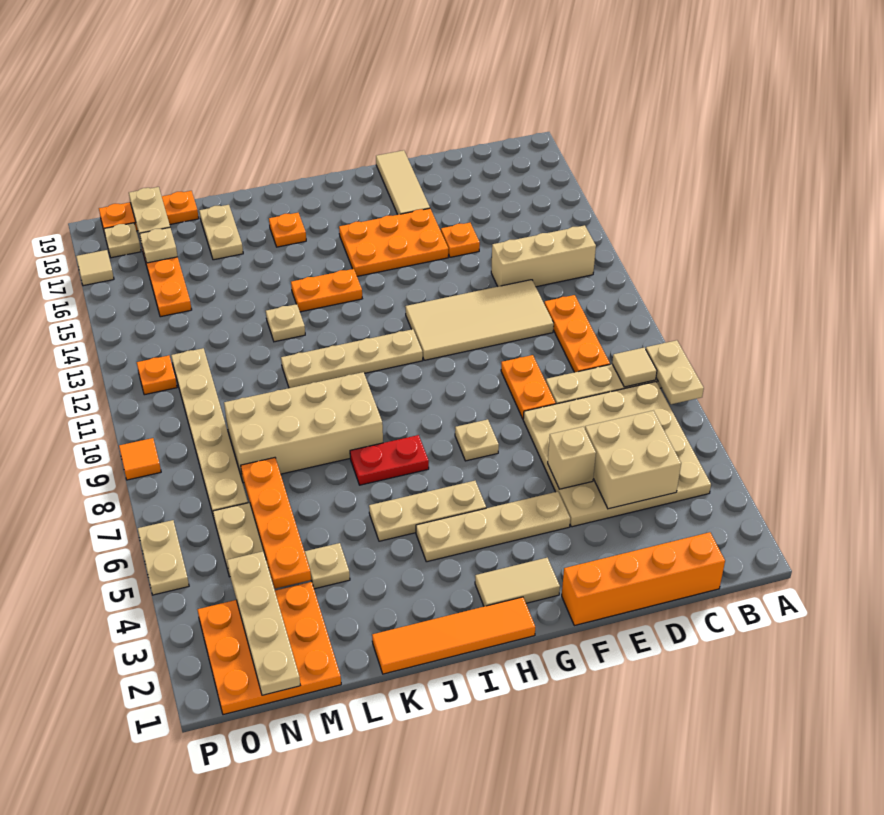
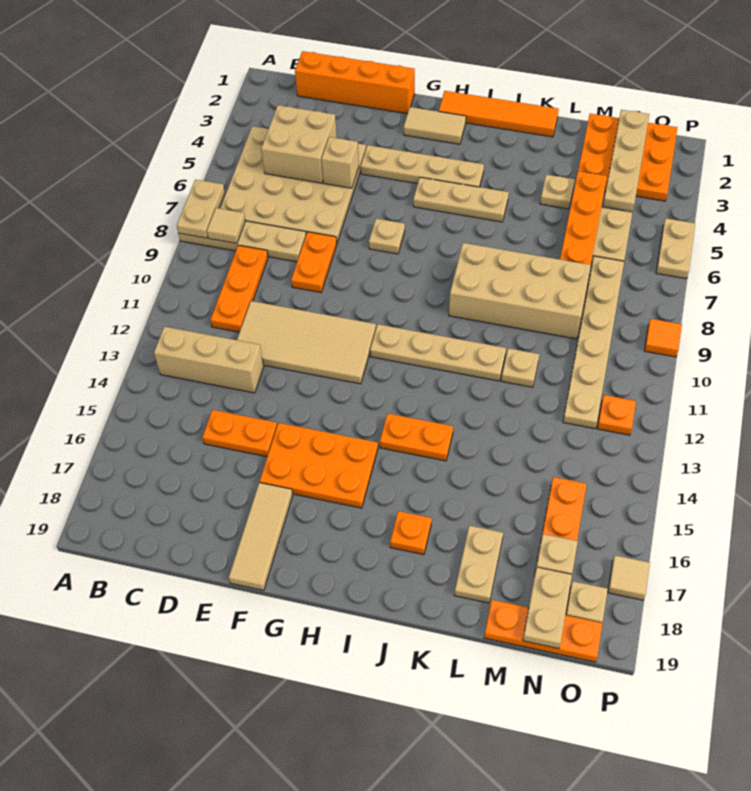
orange plate E15 level 1 -> orange plate D15:E15 level 1
red plate I7:J7 level 1 -> none
tan plate K13 level 1 -> tan plate L11 level 1

